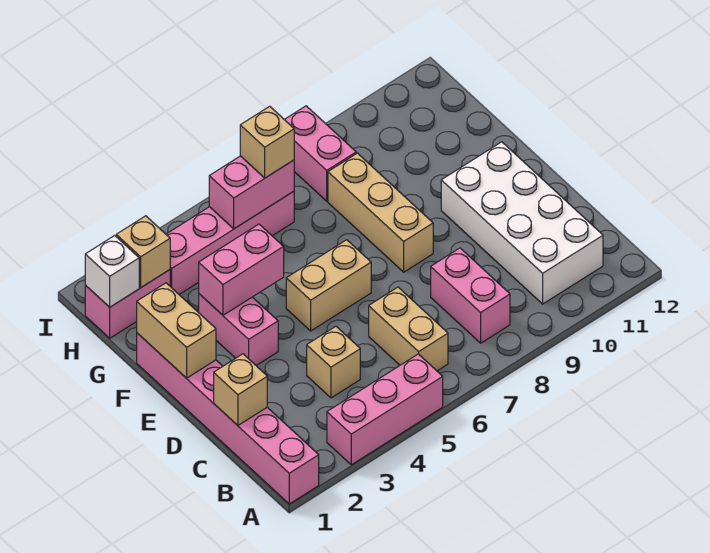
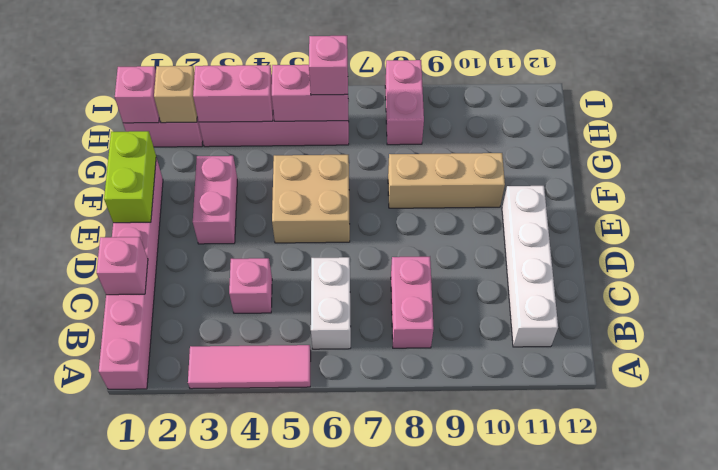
pink brick A3:A5 level 1 -> pink tile A3:A5 level 1
tan brick B6:C6 level 1 -> white brick B6:C6 level 1
white brick B10:E11 level 1 -> white brick B11:E11 level 1
tan brick C1 level 2 -> pink brick C1 level 2
tan brick C4 level 1 -> pink brick C4 level 1
tan brick E1:F1 level 2 -> lime brick E1:F1 level 2
tan brick E5:E6 level 1 -> tan brick E5:F6 level 1
tan brick E8:G8 level 1 -> tan brick F8:F10 level 1
pink brick F3:F4 level 2 -> pink brick H3:H4 level 2
white brick H1 level 2 -> pink brick H1 level 2
tan brick H6 level 3 -> pink brick H6 level 3

